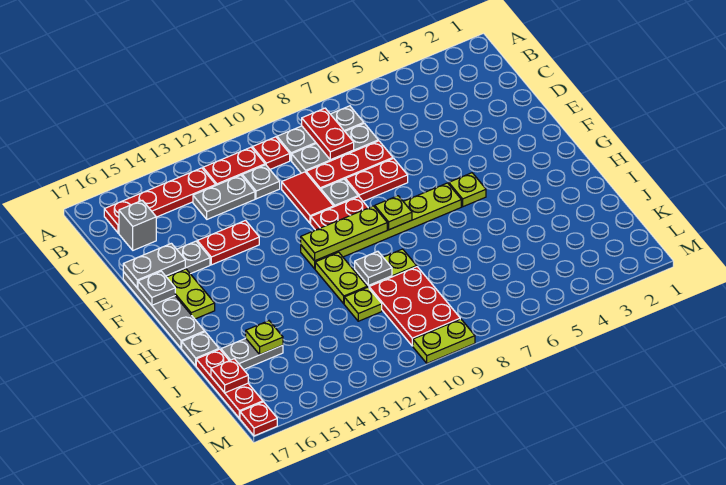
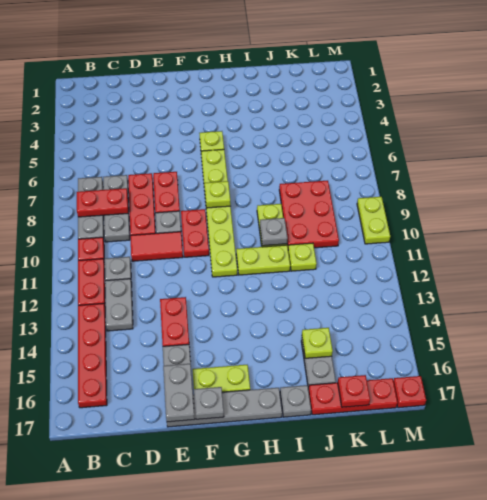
grey brick C16 level 1 -> none
lime plate G9:G11 level 2 -> none
red plate J9:L10 level 1 -> red plate J8:K10 level 1

